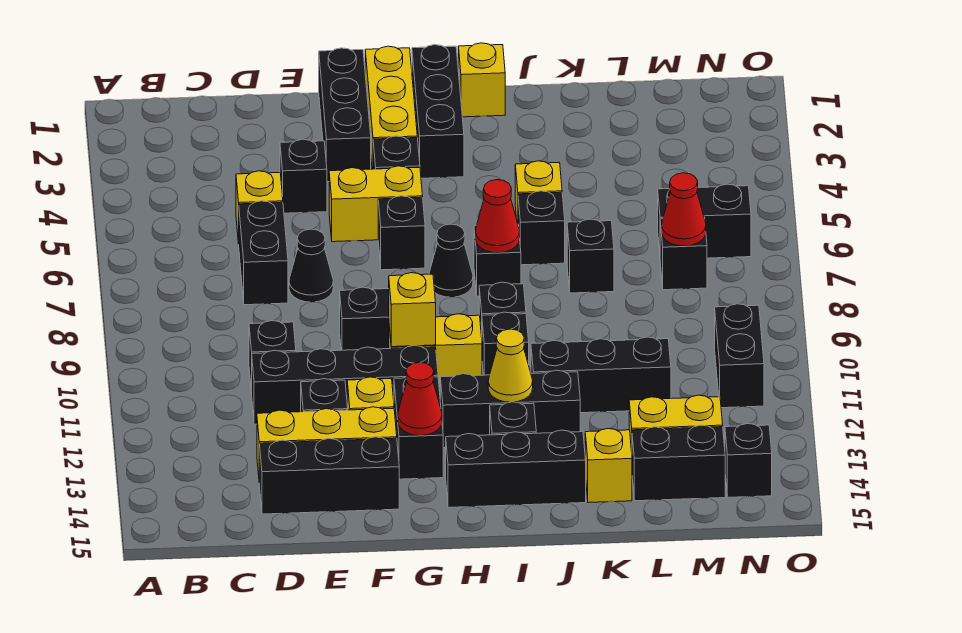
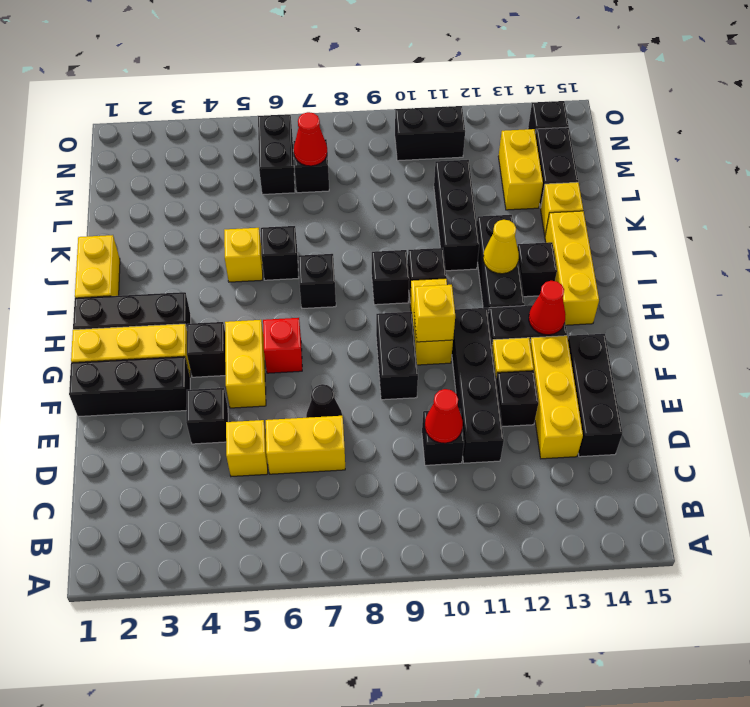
black brick D6:D7 level 1 -> yellow brick D6:D7 level 1
black brick G6 level 1 -> red brick G6 level 1
black cone H7 level 1 -> none
black brick H14:J14 level 1 -> yellow brick H14:J14 level 1
yellow brick I1 level 1 -> yellow brick I1:J1 level 1
red cone I7 level 2 -> red cone D10 level 2
black brick K7 level 1 -> none

